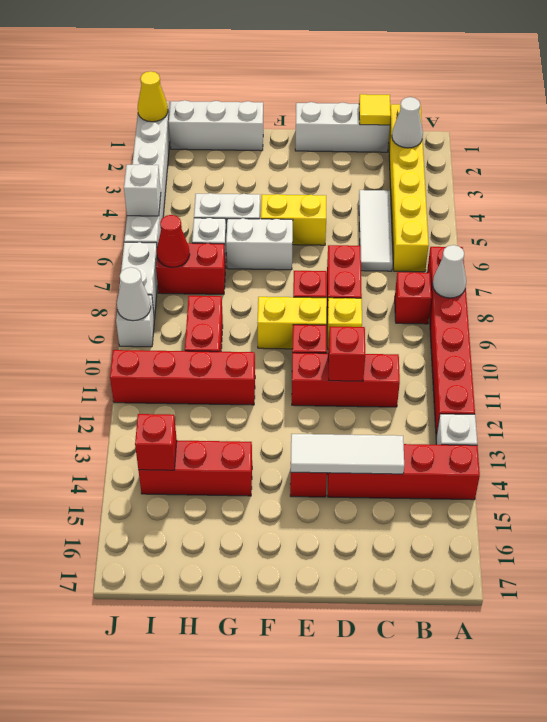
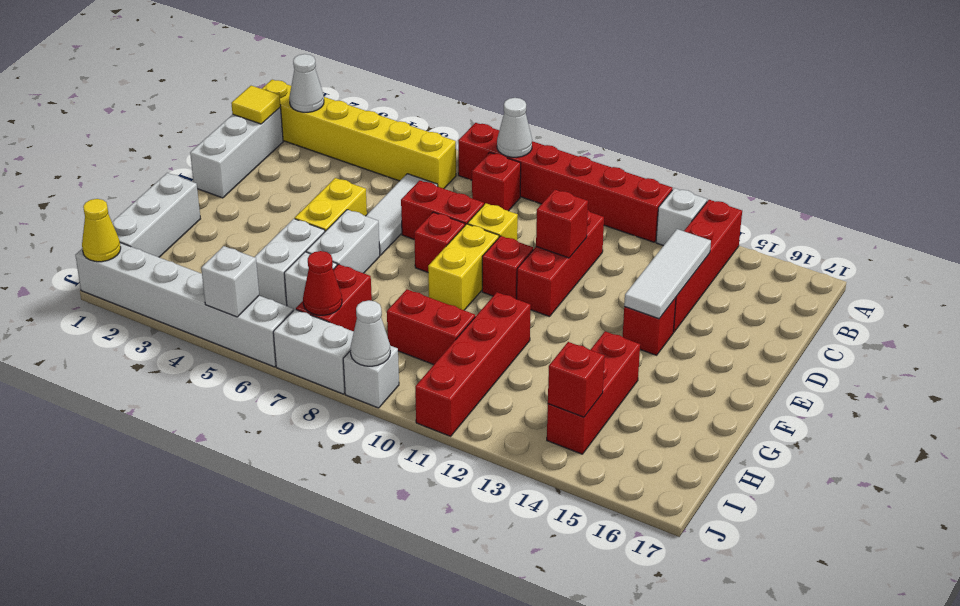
white tile C4:C6 level 1 -> white tile C6:E6 level 1

